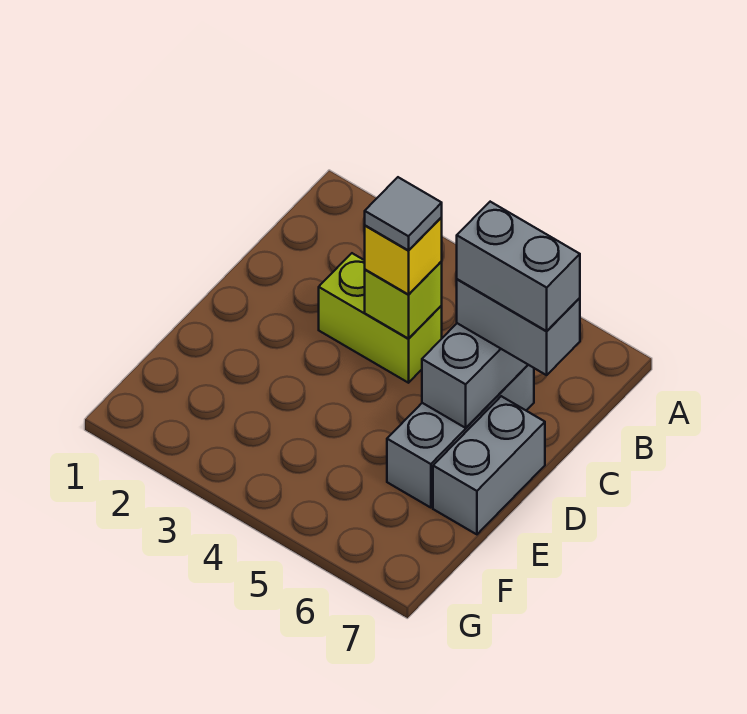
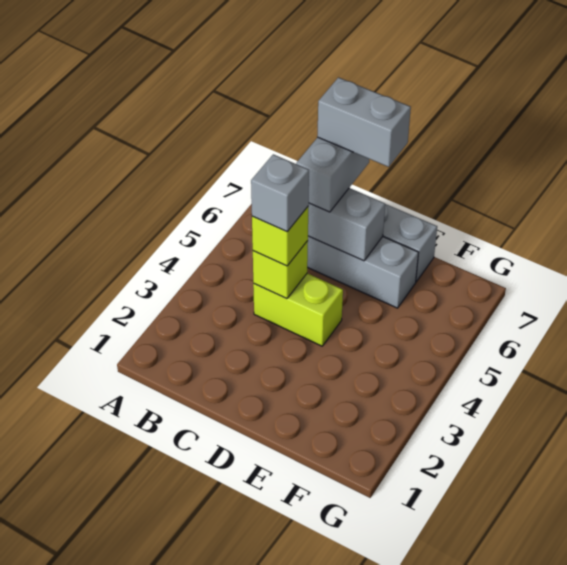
lime brick C3:C4 level 1 -> lime brick C4:D4 level 1
yellow brick C4 level 3 -> lime brick C4 level 3
grey tile C4 level 4 -> grey brick C4 level 4
grey brick C6:C7 level 4 -> grey brick C7:D7 level 4

